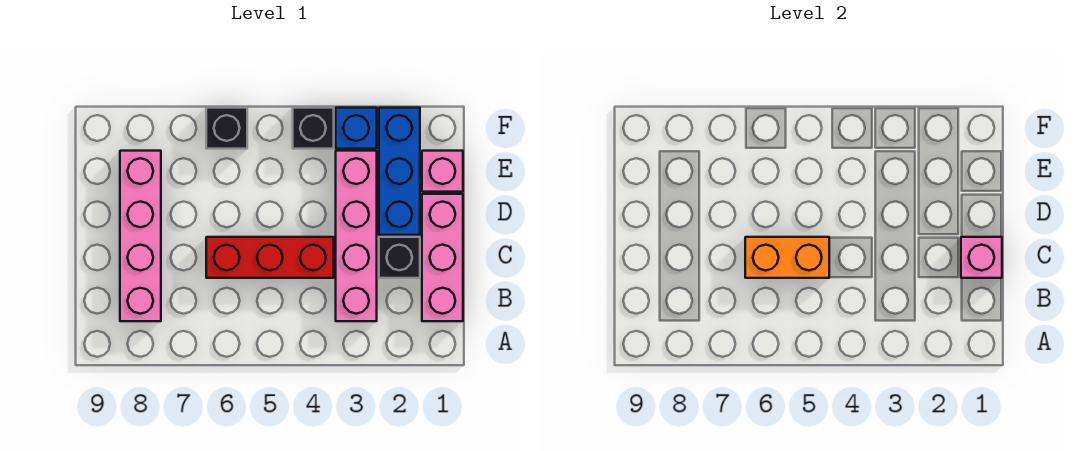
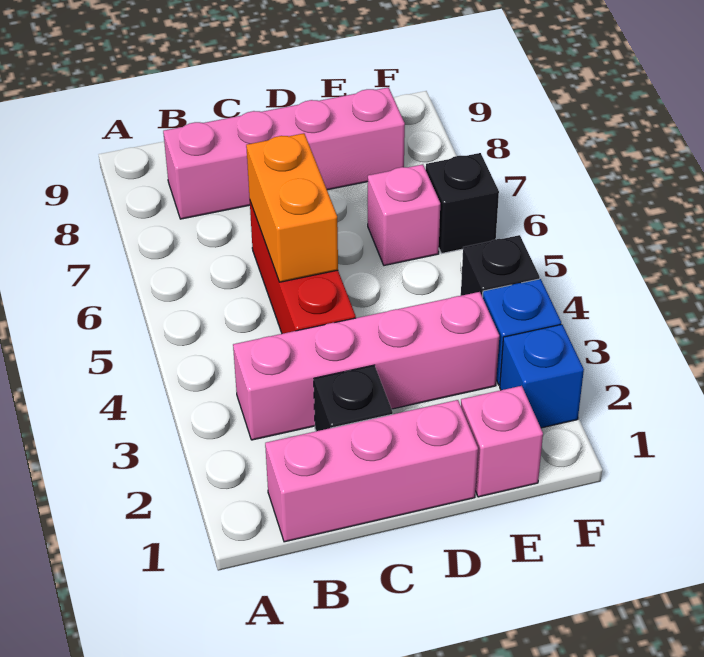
pink brick C1 level 2 -> pink brick E6 level 1
blue brick D2:F2 level 1 -> blue brick F2 level 1

